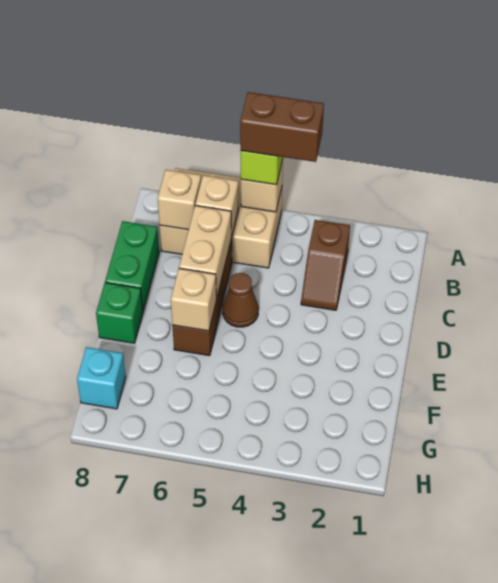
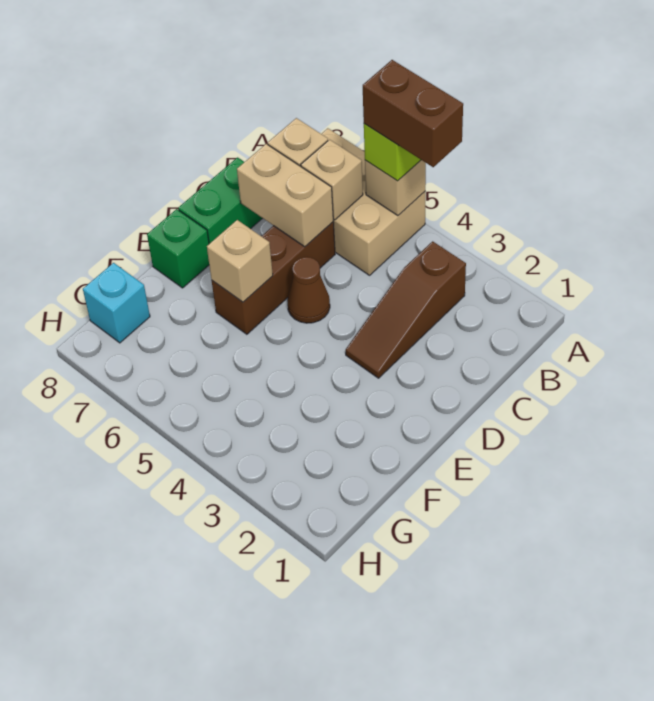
brown slope B3:C3 level 1 top B -> brown slope B3:D3 level 1 top B
tan brick C6:D6 level 2 -> tan brick C6:C7 level 2

